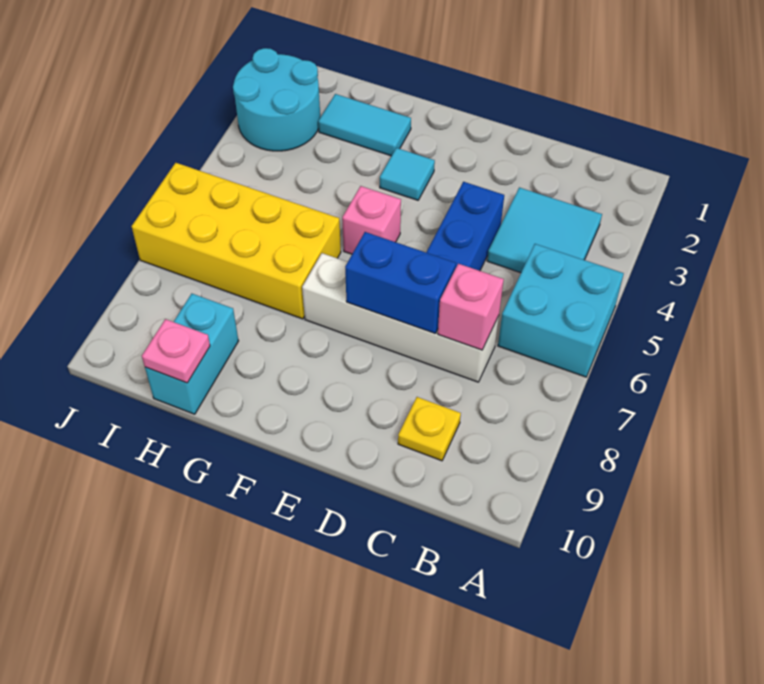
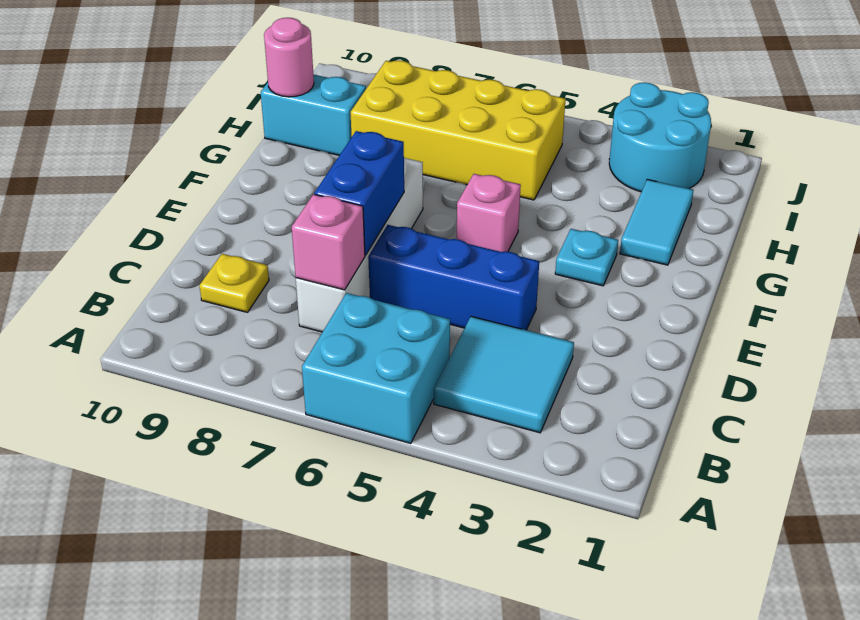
cyan tile F3 level 1 -> cyan plate F3 level 1
yellow brick G6:J7 level 1 -> yellow brick H5:I8 level 1
pink plate H10 level 2 -> pink round brick H10 level 2

